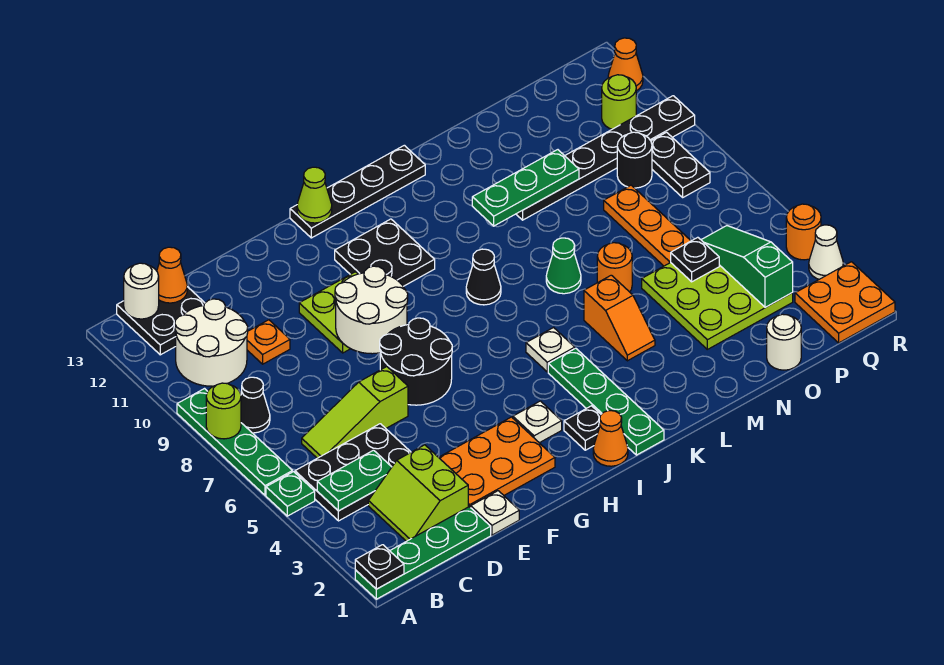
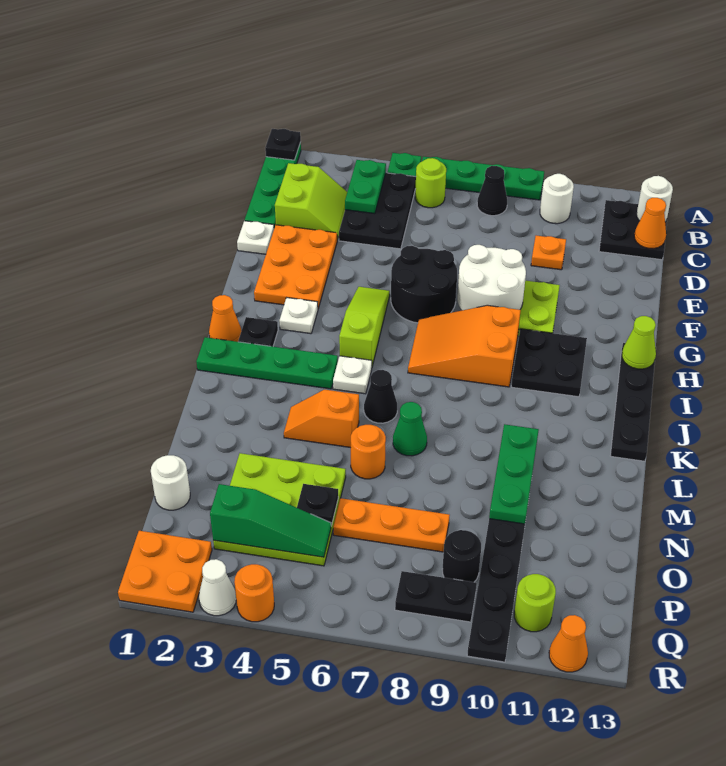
lime round brick A8 level 2 -> lime round brick B6 level 1
white round brick B10:C11 level 1 -> white round brick B10 level 1
lime slope C2:D3 level 1 top D -> lime slope C2:D3 level 1 top 2
lime slope C6:E6 level 1 top E -> lime slope G5:I5 level 1 top I
none -> orange slope H7:I9 level 1 top 9
black cone J8 level 1 -> black cone K6 level 1

